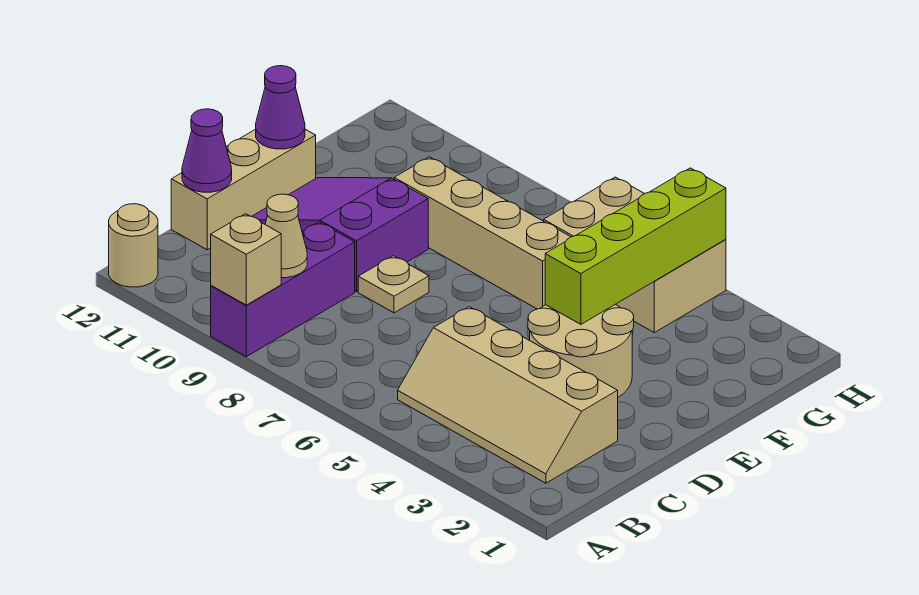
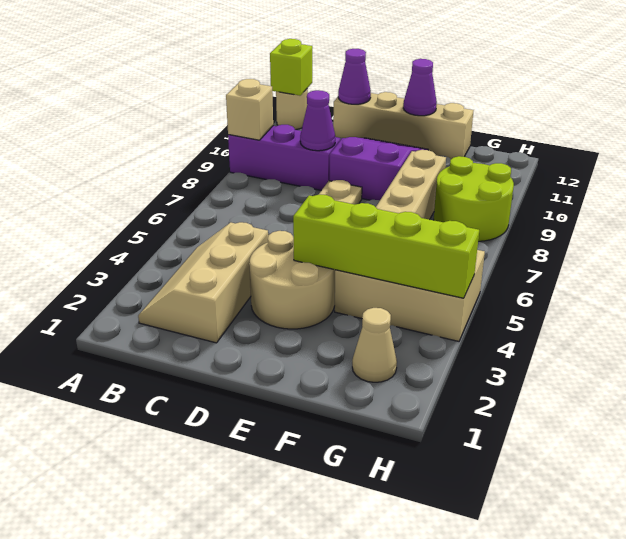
none -> lime brick A12 level 2
tan slope B2:C5 level 1 top C -> tan slope B2:C4 level 1 top C
tan cone B9 level 2 -> tan cone G2 level 1
none -> purple cone C9 level 2
tan brick C12:E12 level 1 -> tan brick C12:F12 level 1
tan brick G4:H6 level 1 -> tan brick F4:H5 level 1
none -> lime round brick G8:H9 level 1

